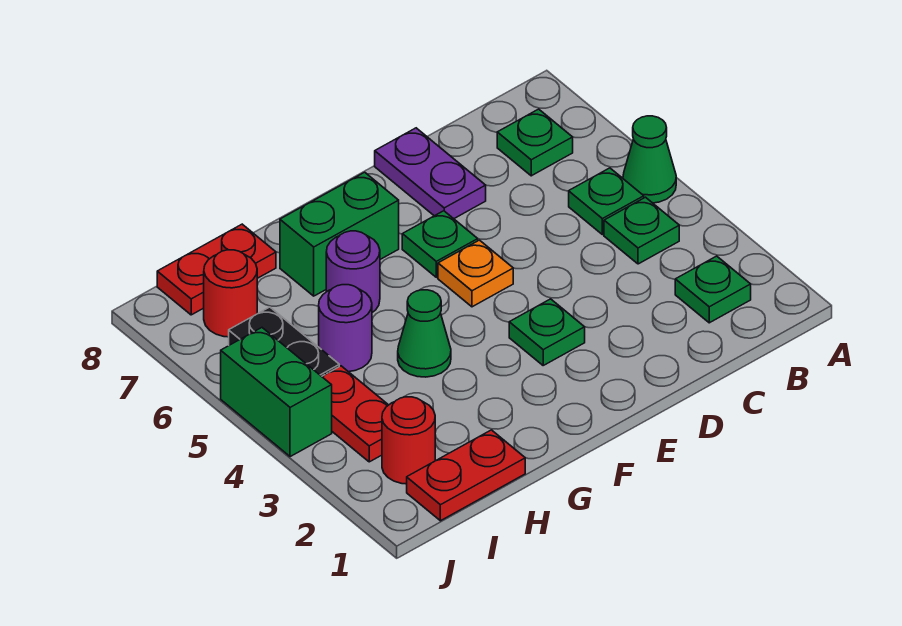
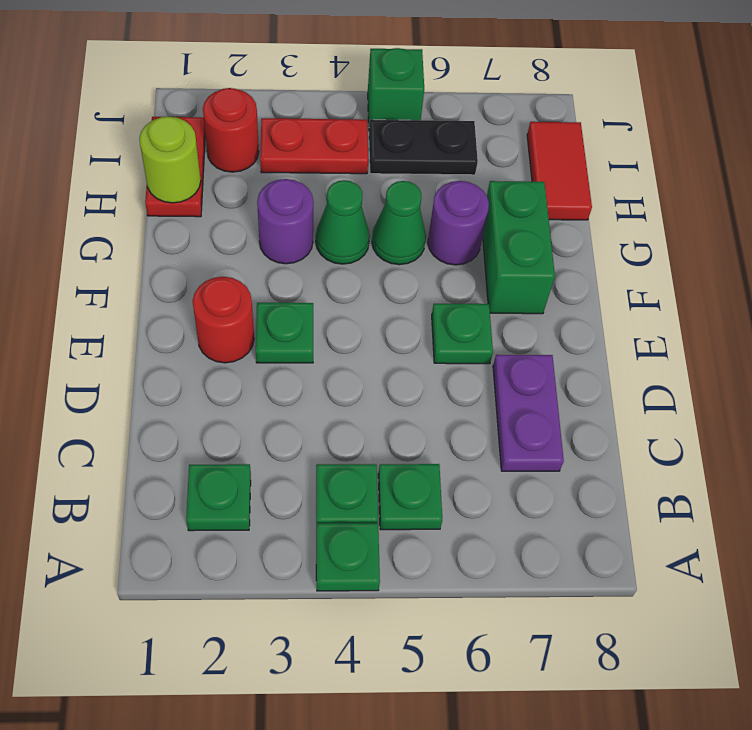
green cone A5 level 1 -> green cone G5 level 1
green plate B7 level 1 -> green plate A4 level 1
purple plate D7:D8 level 1 -> purple plate C7:D7 level 1
orange plate E5 level 1 -> none
none -> lime round brick H1 level 2
purple round brick H5 level 1 -> purple round brick G3 level 1
red plate H8:I8 level 1 -> red tile H8:I8 level 1
red round brick I7 level 1 -> red round brick E2 level 1
green brick J4:J5 level 1 -> green brick J5 level 1

